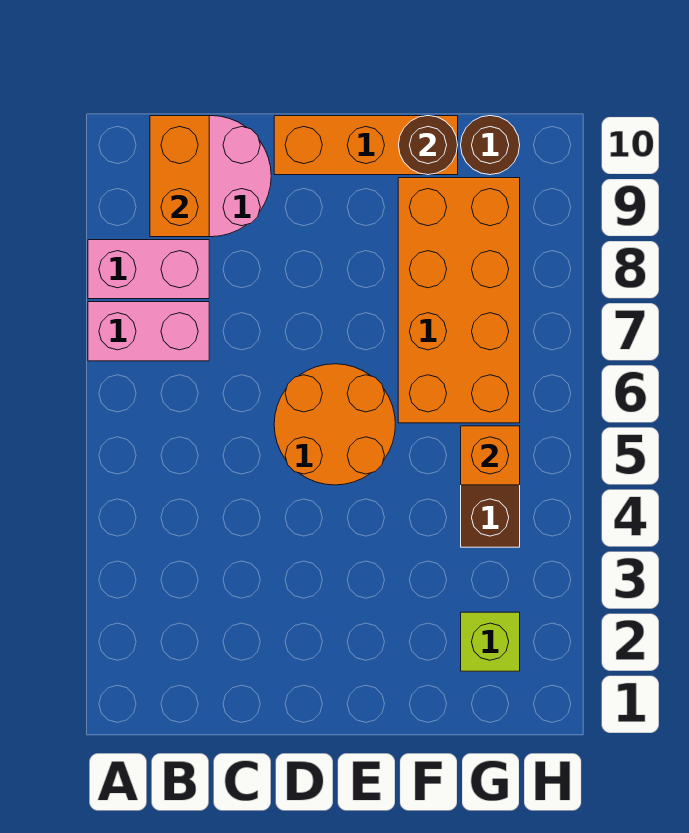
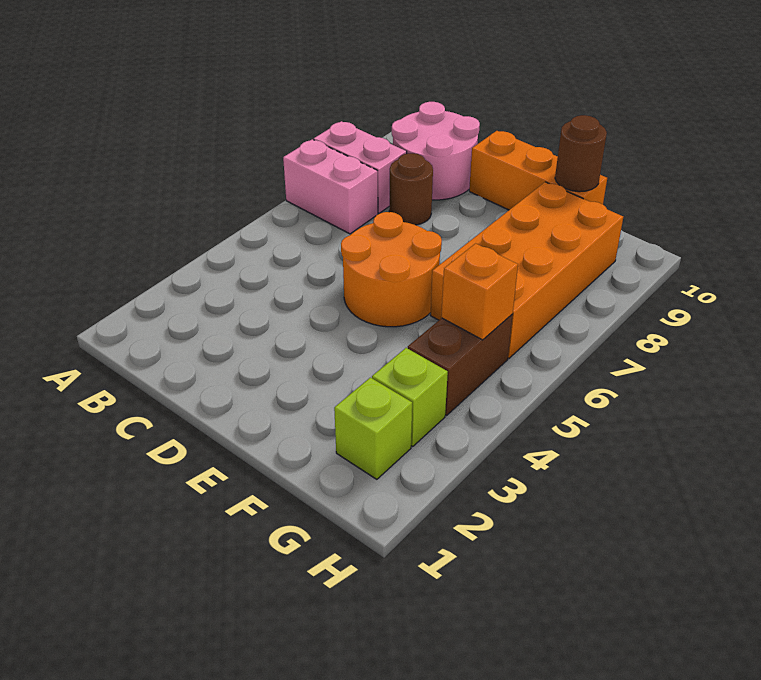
orange brick B9:B10 level 2 -> none
none -> lime brick G3 level 1
brown round brick G10 level 1 -> brown round brick C8 level 1

